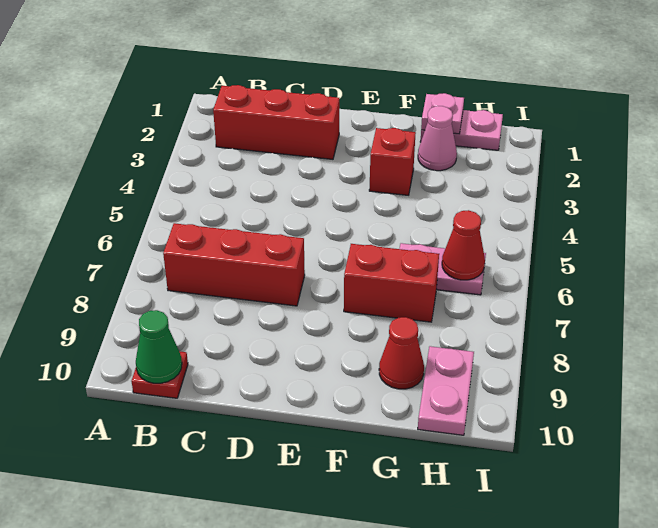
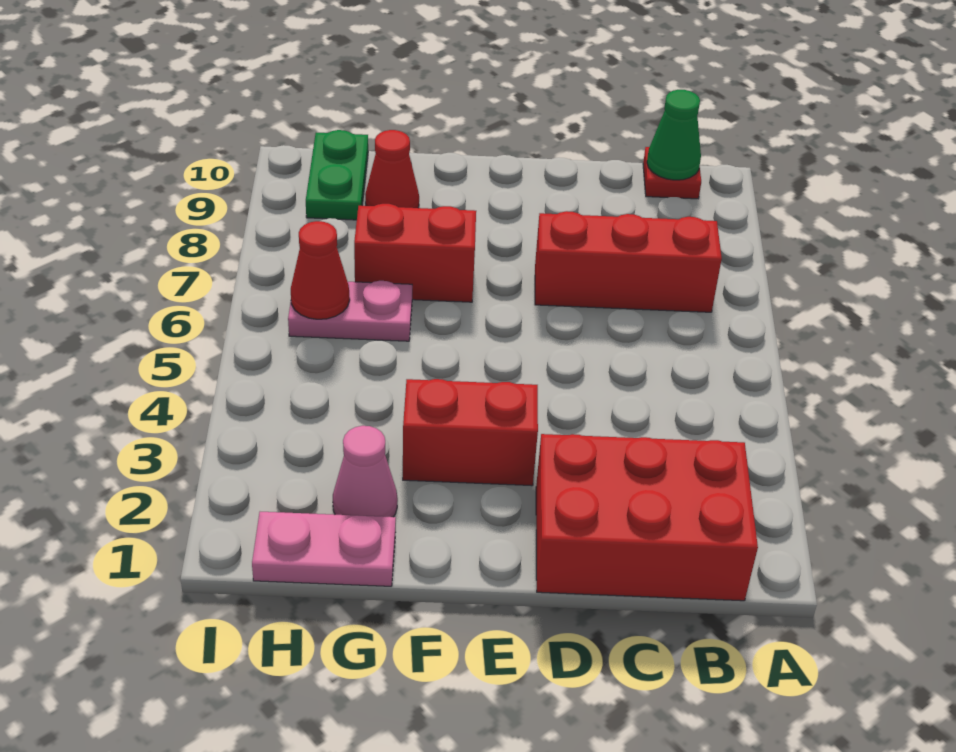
red brick B2:D2 level 1 -> red brick B1:D2 level 1
red brick F3 level 1 -> red brick E3:F3 level 1
pink plate G1 level 2 -> none
pink plate H9:H10 level 1 -> green plate H9:H10 level 1

